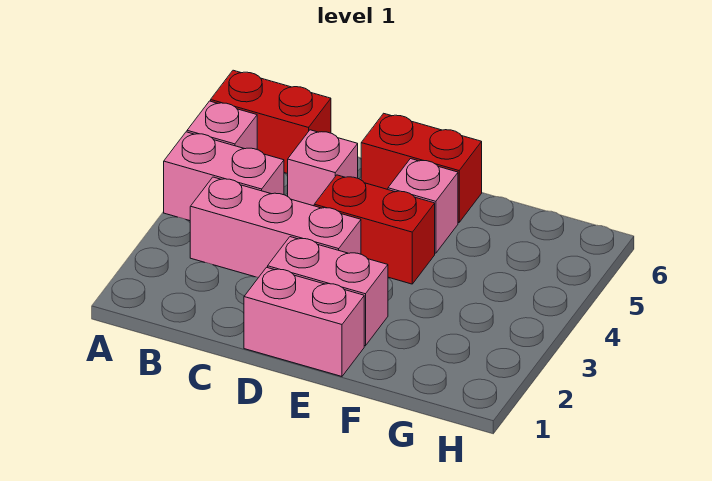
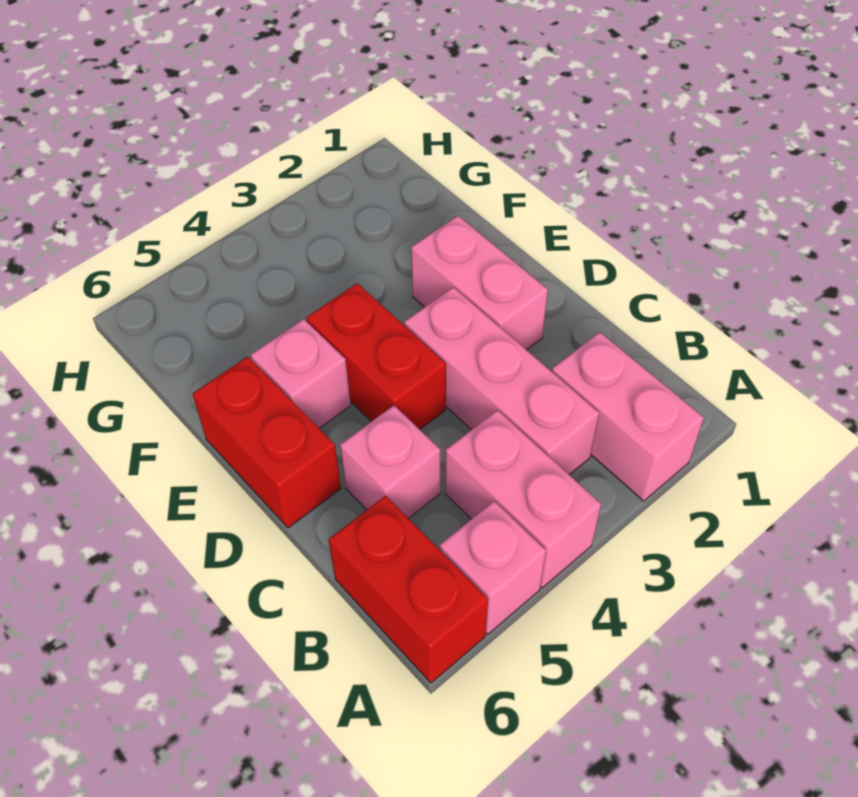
pink brick D1:E1 level 1 -> pink brick A2:B2 level 1

